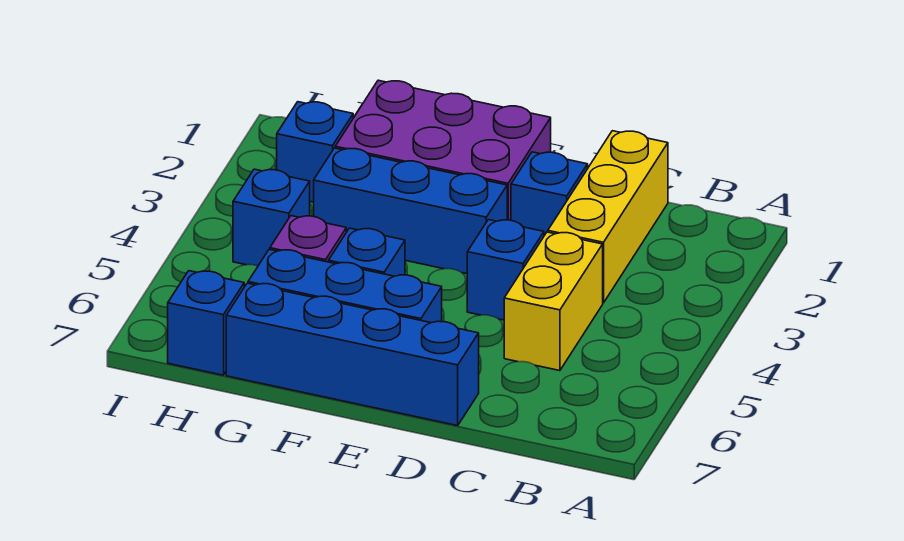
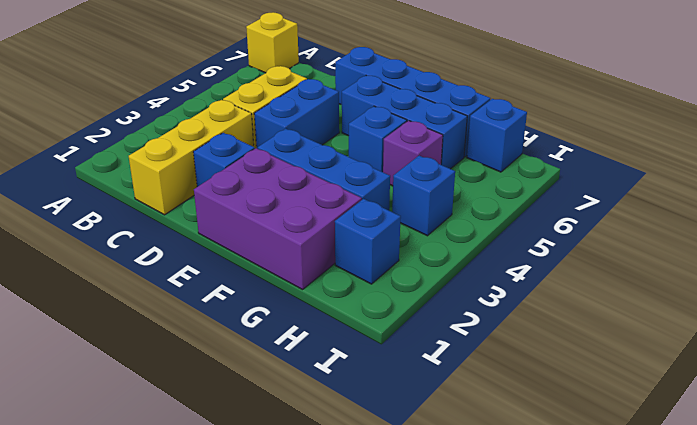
none -> yellow brick A7 level 1
blue brick D4 level 1 -> blue brick D4:D5 level 1

